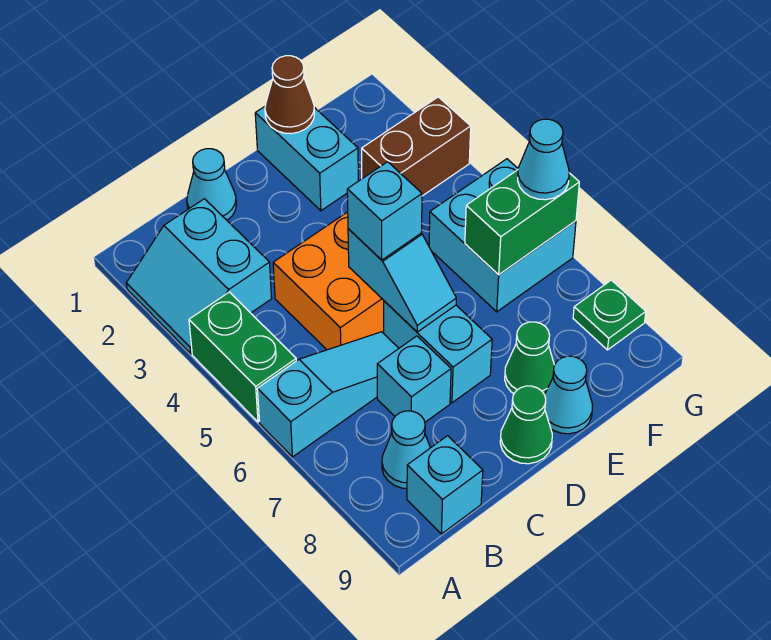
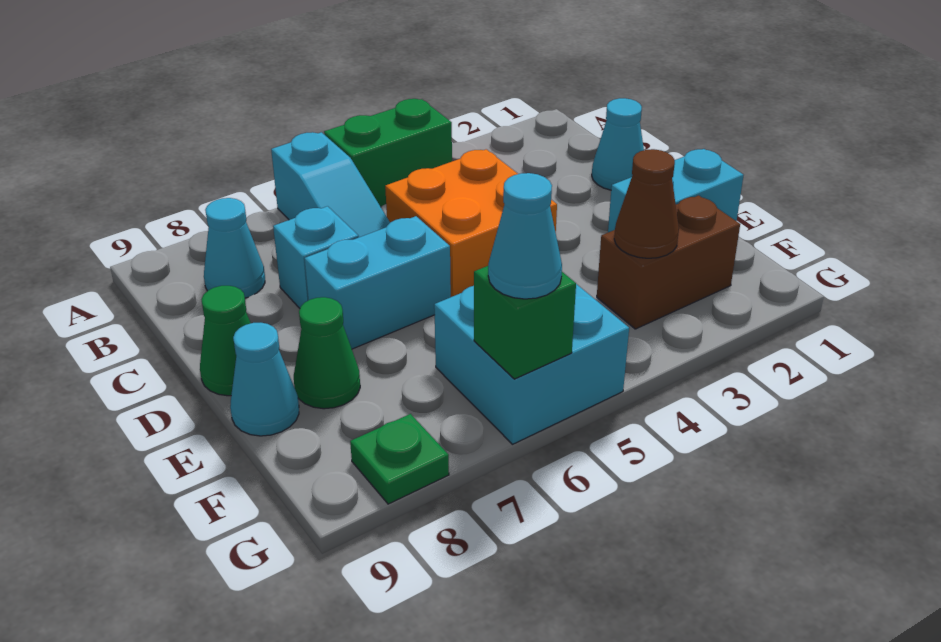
cyan slope A2:B3 level 1 top B -> none
cyan brick B9 level 1 -> none
cyan slope D5:D6 level 2 top 5 -> none
cyan brick D5 level 3 -> none
brown cone E1 level 2 -> brown cone F3 level 2
brown brick F3:G3 level 1 -> brown brick F2:F3 level 1
green brick F6:G6 level 2 -> green brick G6 level 2

